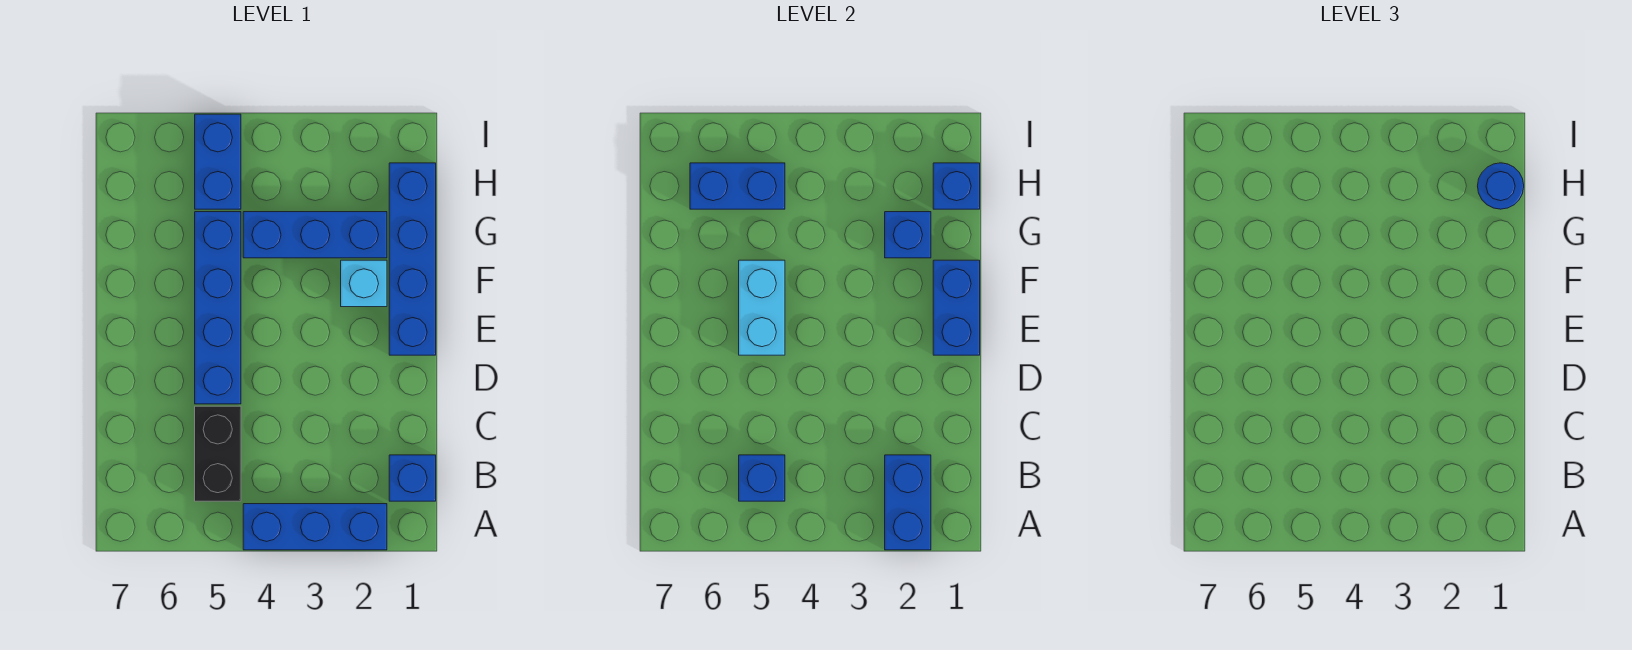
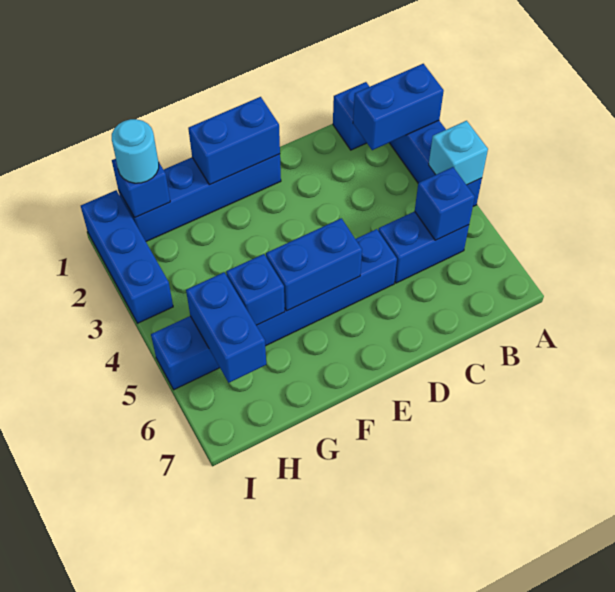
black brick B5:C5 level 1 -> blue brick B5:C5 level 1
cyan brick E5:F5 level 2 -> blue brick E5:F5 level 2
cyan brick F2 level 1 -> cyan brick A4 level 2
blue brick G2:G4 level 1 -> blue brick I1:I3 level 1
blue brick G2 level 2 -> blue brick G5 level 2
blue round brick H1 level 3 -> cyan round brick H1 level 3

